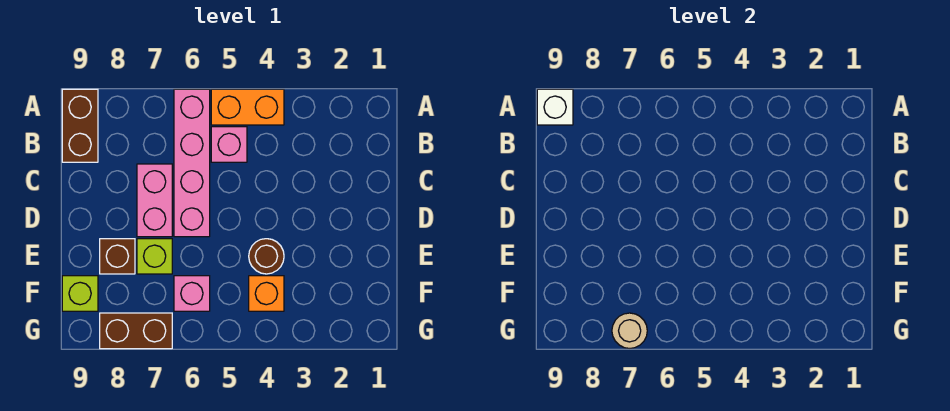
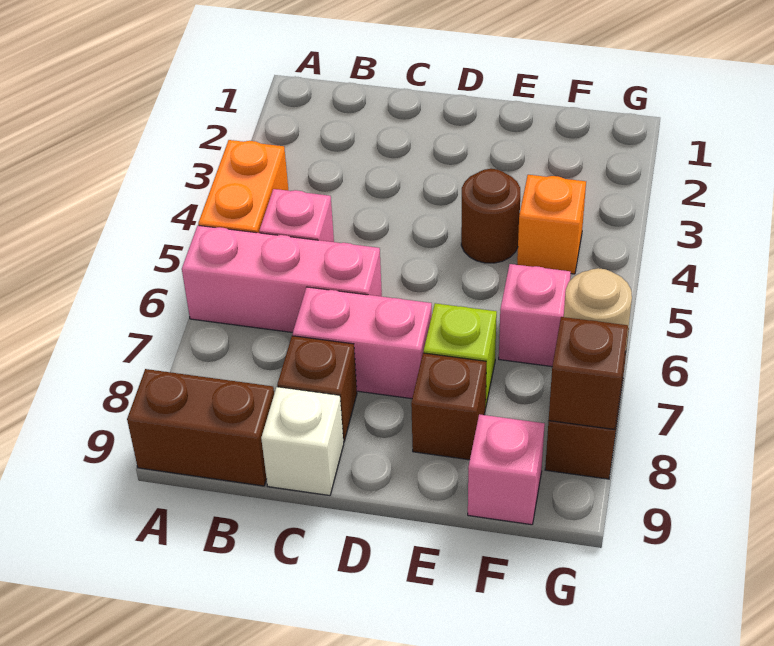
pink brick A6:D6 level 1 -> pink brick A6:C6 level 1
white brick A9 level 2 -> white brick C9 level 1
none -> brown brick C8 level 1
lime brick F9 level 1 -> pink brick F9 level 1
none -> brown brick G8 level 2

